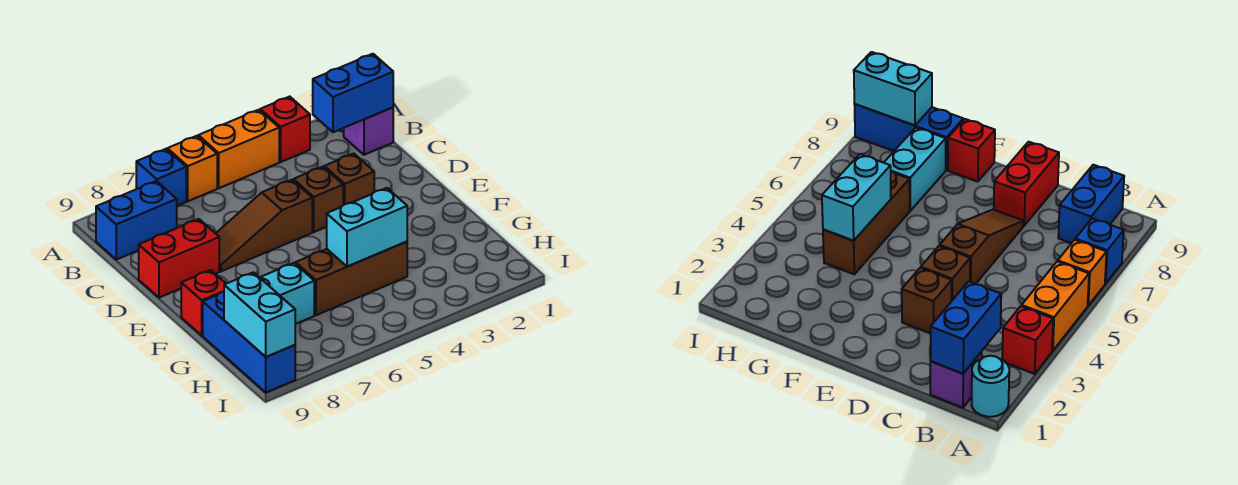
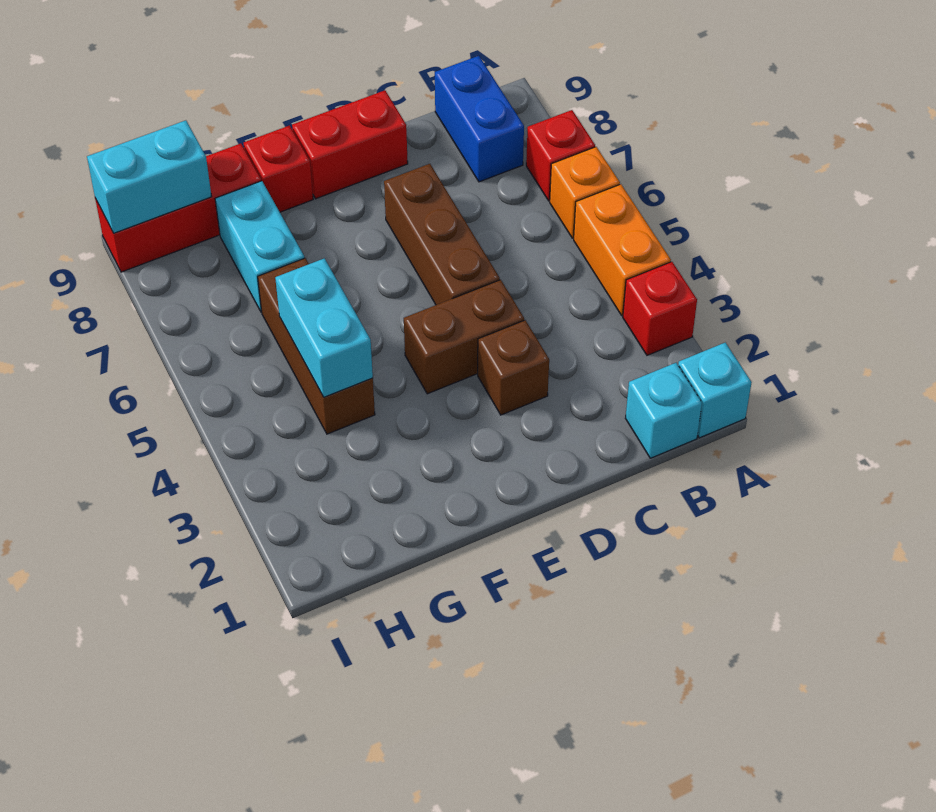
cyan round brick A1 level 1 -> cyan brick A1 level 1
blue brick A7 level 1 -> red brick A7 level 1
purple brick B1 level 1 -> cyan brick B1 level 1
blue brick B1:B2 level 2 -> none
brown brick D4 level 1 -> brown brick D4:E4 level 1
brown slope D5:D7 level 1 top 5 -> brown brick D5:D7 level 1
red brick D8:D9 level 1 -> red brick D9:E9 level 1
blue brick G9:I9 level 1 -> red brick G9:I9 level 1

